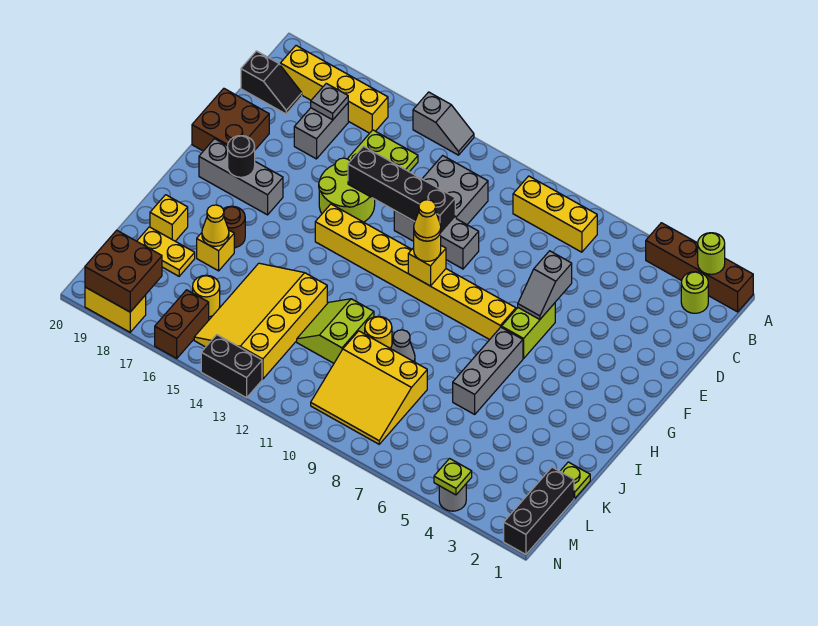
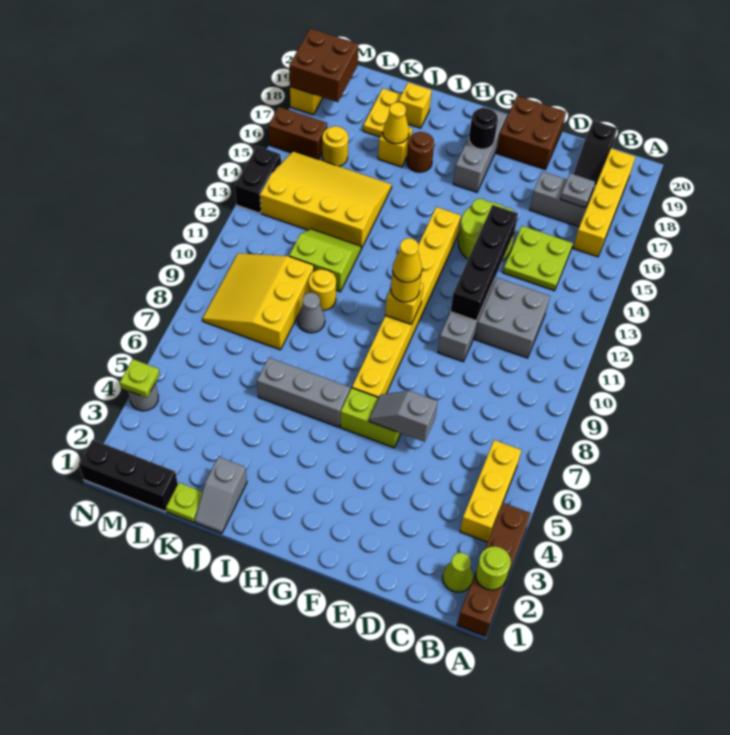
grey slope A13:A14 level 1 top 14 -> grey slope J1:J2 level 1 top 2
lime round brick B2 level 1 -> lime cone B2 level 1
yellow brick B7:B9 level 1 -> yellow brick B4:B6 level 1

